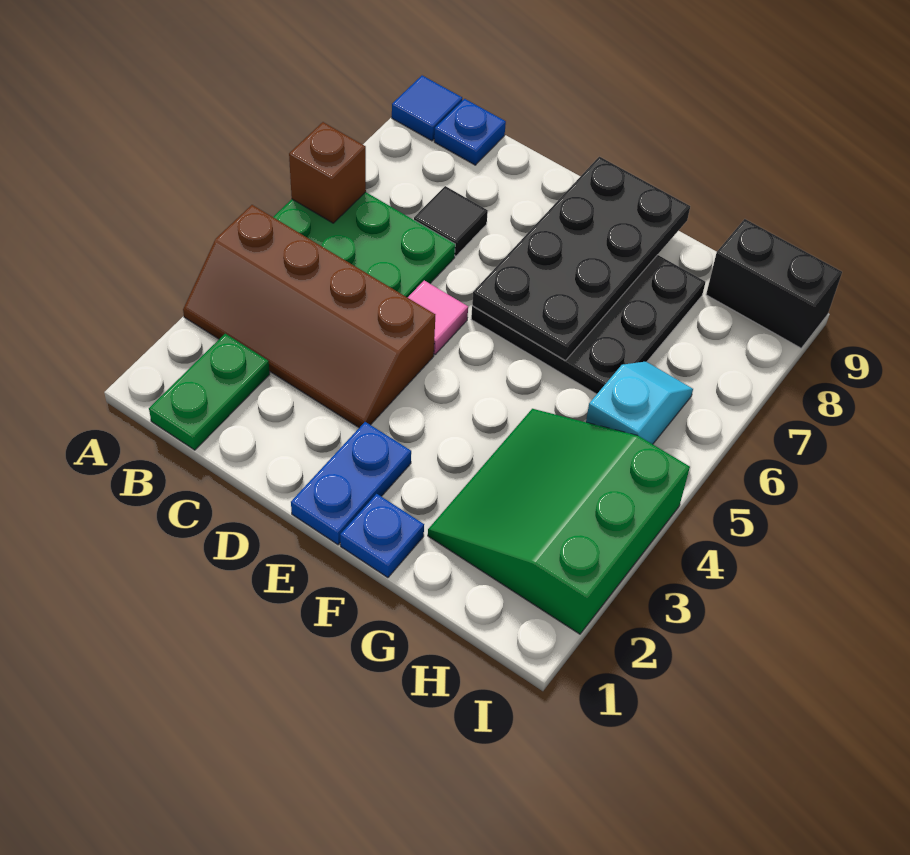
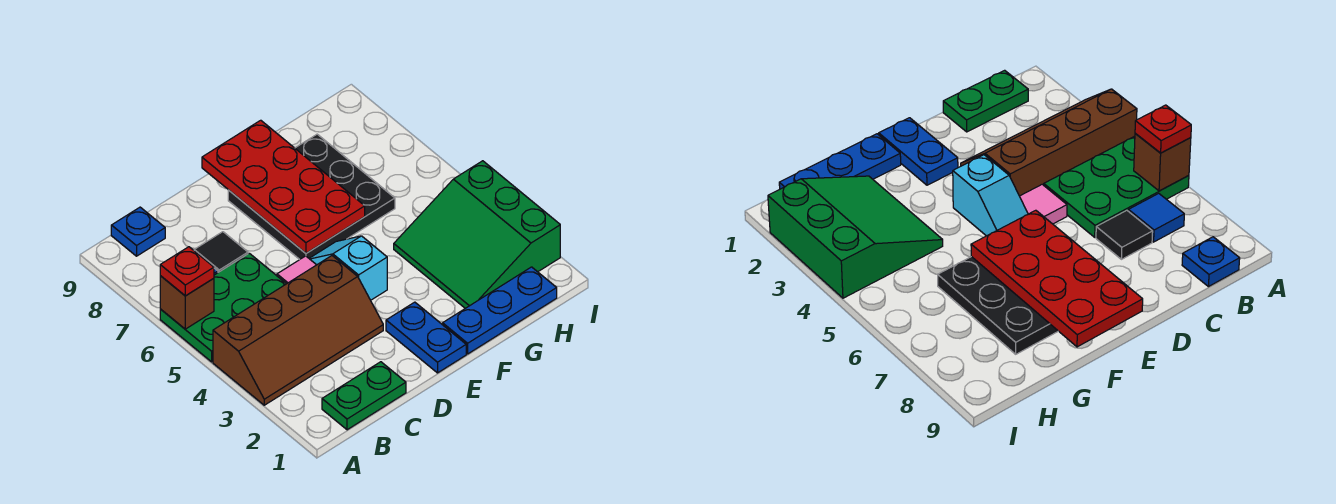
none -> red plate A6 level 3
blue tile A9 level 1 -> blue tile B7 level 1
green plate B1:B2 level 1 -> green plate B1:C1 level 1
black plate E6:F9 level 2 -> red plate E6:F9 level 2
blue plate F1 level 1 -> blue plate F1:H1 level 1
cyan slope H5:H6 level 1 top 5 -> cyan slope E4:E5 level 1 top 4
black brick H9:I9 level 1 -> none

